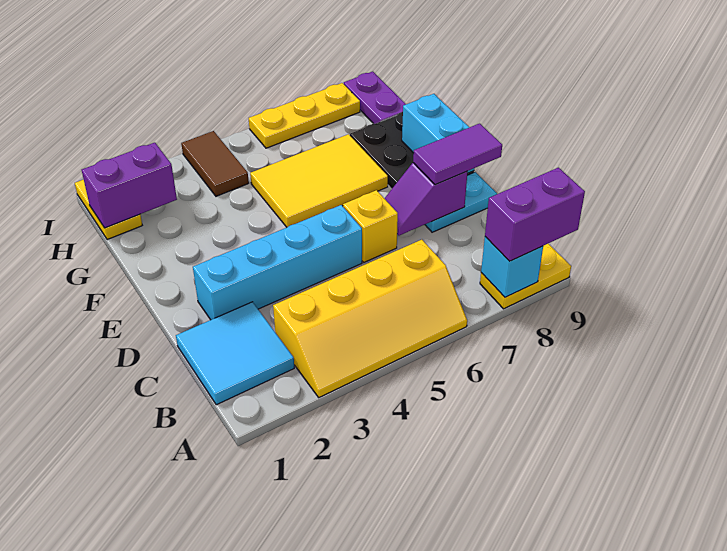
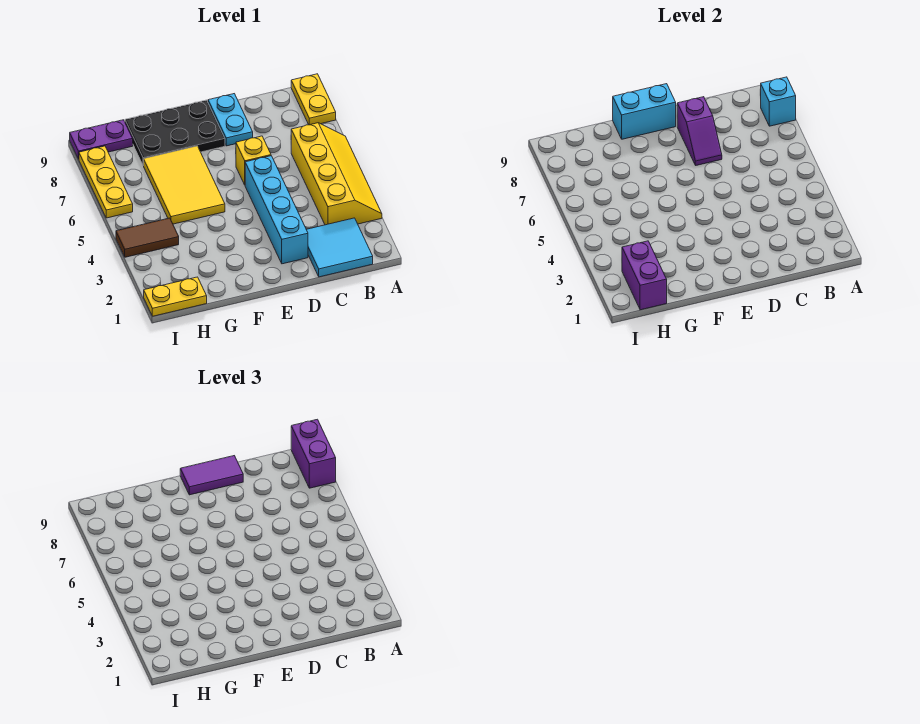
purple tile D8:D9 level 3 -> purple tile D9:E9 level 3

